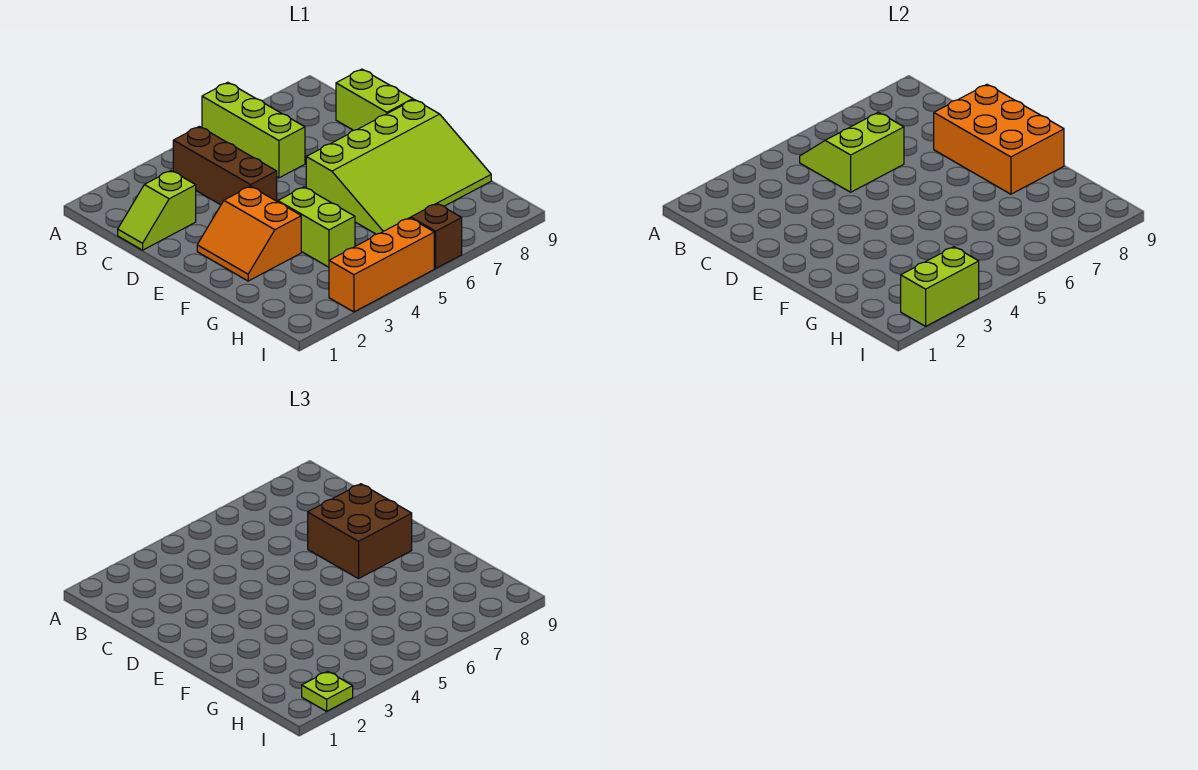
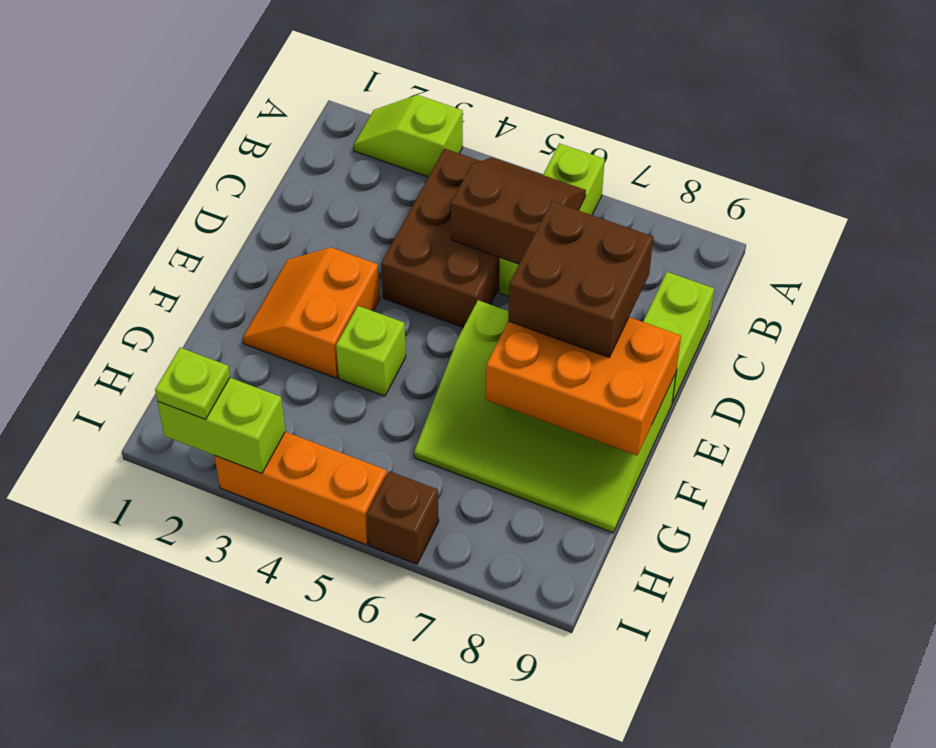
brown brick B4:D4 level 1 -> brown brick B4:D5 level 1
lime slope B5:C6 level 2 top C -> brown slope B5:C6 level 2 top C
lime slope C1:C2 level 1 top 2 -> lime slope A2:A3 level 1 top 3
orange brick D8:F9 level 2 -> orange brick E7:F9 level 2
lime brick F4:G4 level 1 -> lime brick F4 level 1

